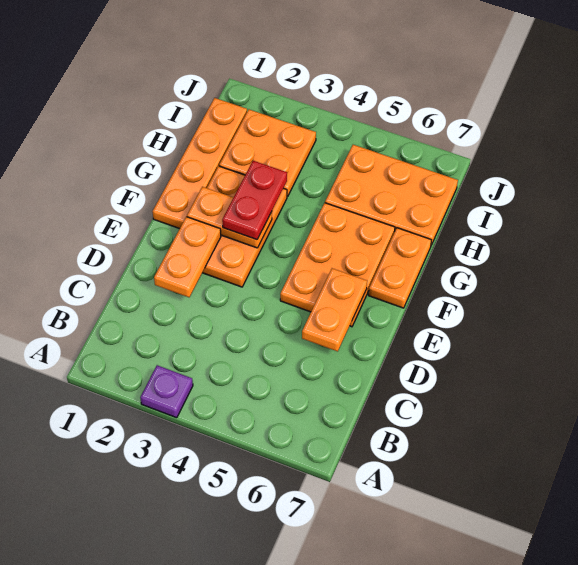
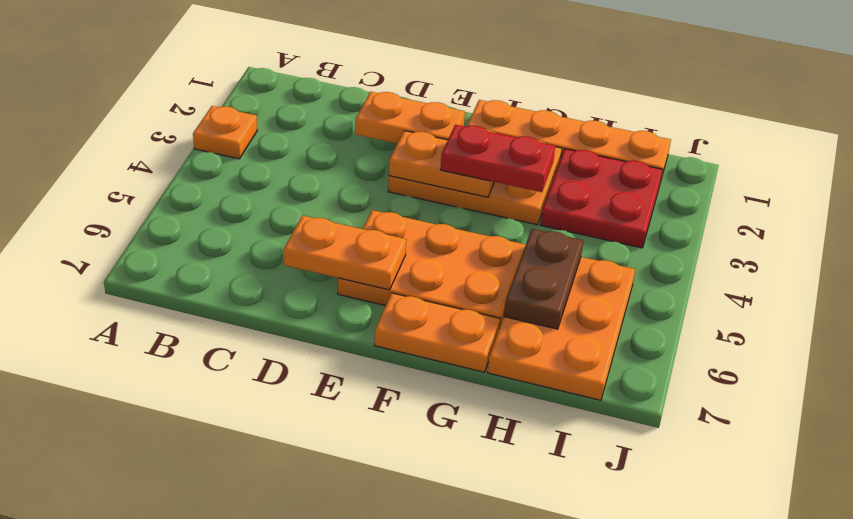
purple plate A3 level 1 -> orange plate A3 level 1
orange plate F2:F3 level 2 -> orange plate E3:F3 level 2
orange plate H2:I3 level 1 -> red plate H2:I3 level 1
none -> brown plate H5:H6 level 2

